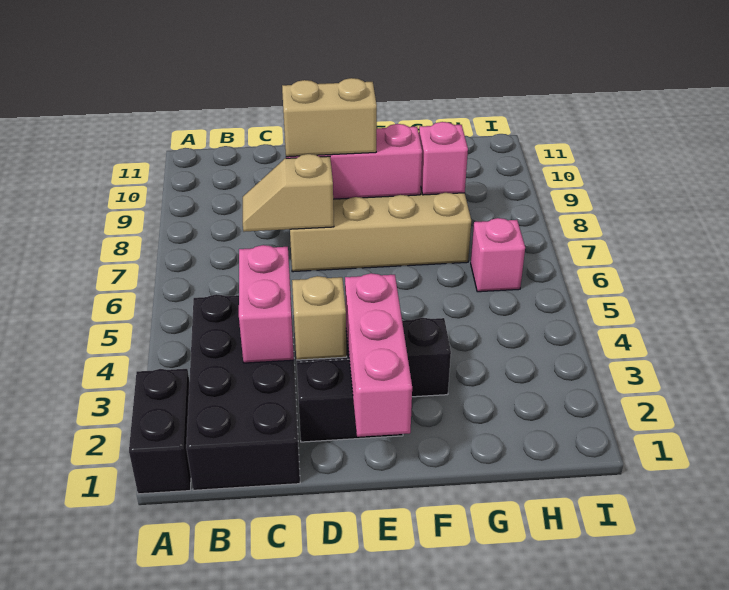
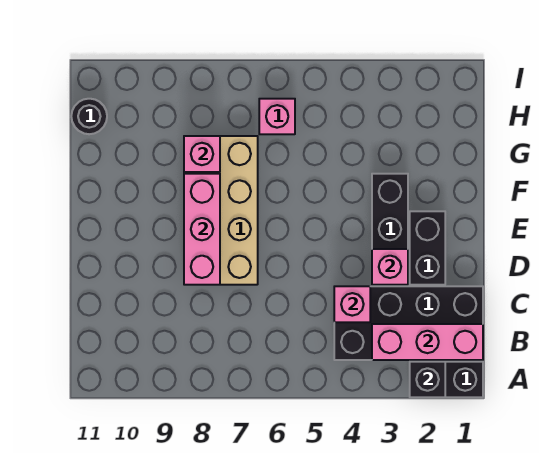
none -> black brick A2 level 2
pink brick C3:C4 level 2 -> pink brick C4 level 2
tan slope C7:D7 level 2 top D -> none
tan brick D3 level 2 -> pink brick D3 level 2
tan brick D8:E8 level 3 -> none
pink brick E1:E3 level 2 -> pink brick B1:B3 level 2
none -> black round brick H11 level 1

